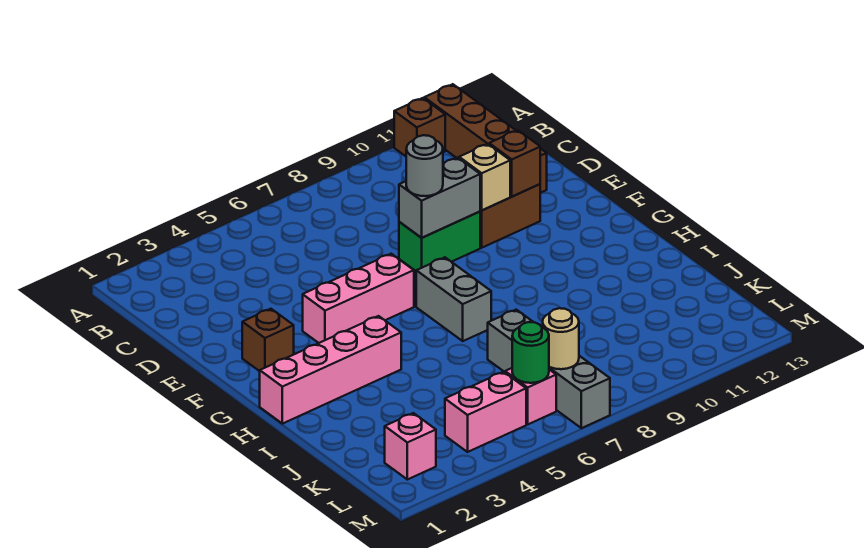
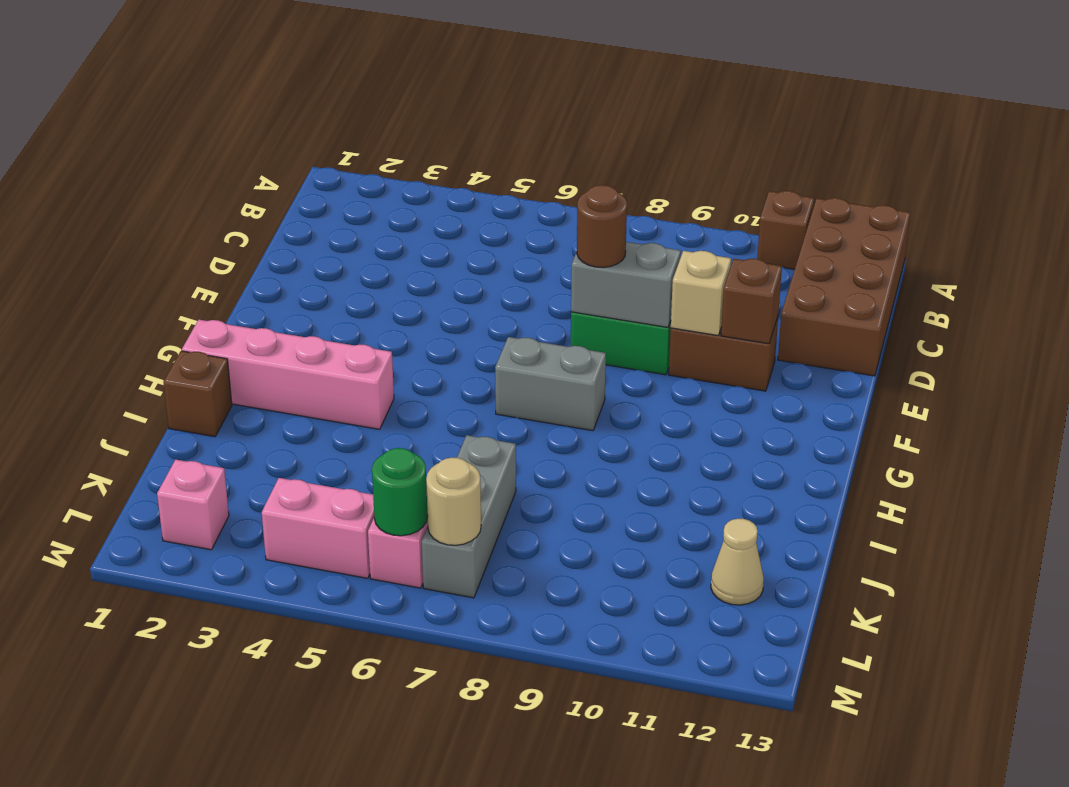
brown brick A12:D12 level 1 -> brown brick A12:D13 level 1
grey round brick E8 level 3 -> brown round brick E8 level 3
brown brick F2 level 1 -> brown brick I1 level 1
pink brick F4:F6 level 1 -> none
grey brick G7:H7 level 1 -> grey brick G7:G8 level 1
grey brick J7:M7 level 1 -> grey brick J7:L7 level 1
none -> tan cone K12 level 1

